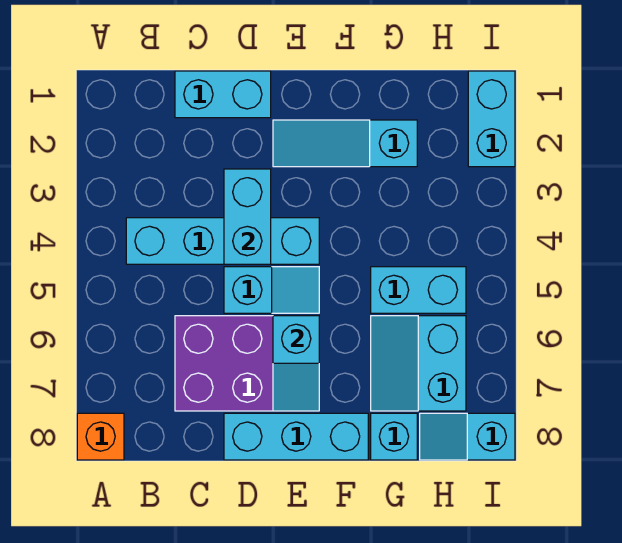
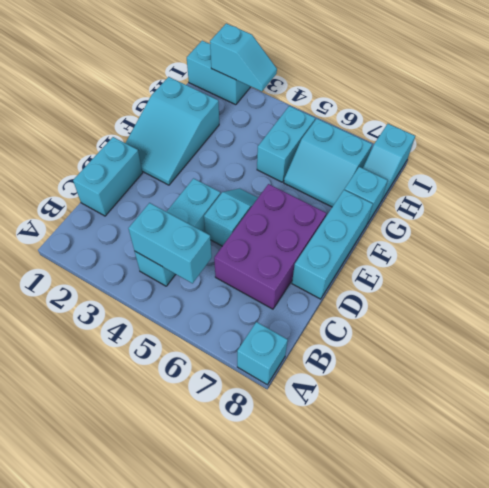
orange brick A8 level 1 -> cyan brick A8 level 1
cyan brick B4:E4 level 1 -> cyan brick B4:D4 level 1
cyan brick D3:D4 level 2 -> cyan brick B4:B5 level 2
cyan slope E2:G2 level 1 top G -> cyan slope E1:G2 level 1 top G
cyan slope E6:E7 level 2 top 6 -> cyan slope I2:I3 level 2 top 2

